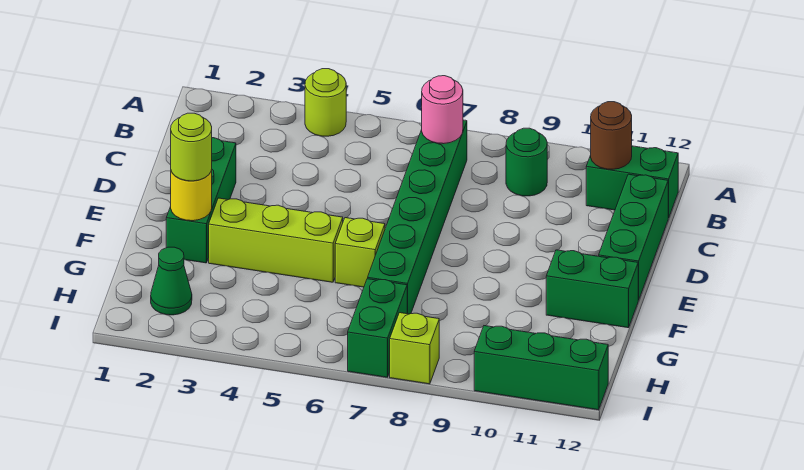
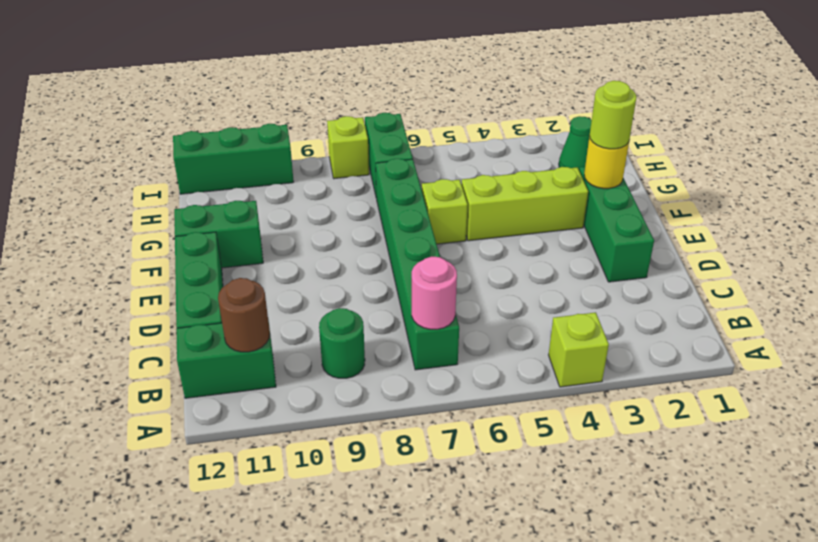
lime round brick A4 level 1 -> lime brick A4 level 1

